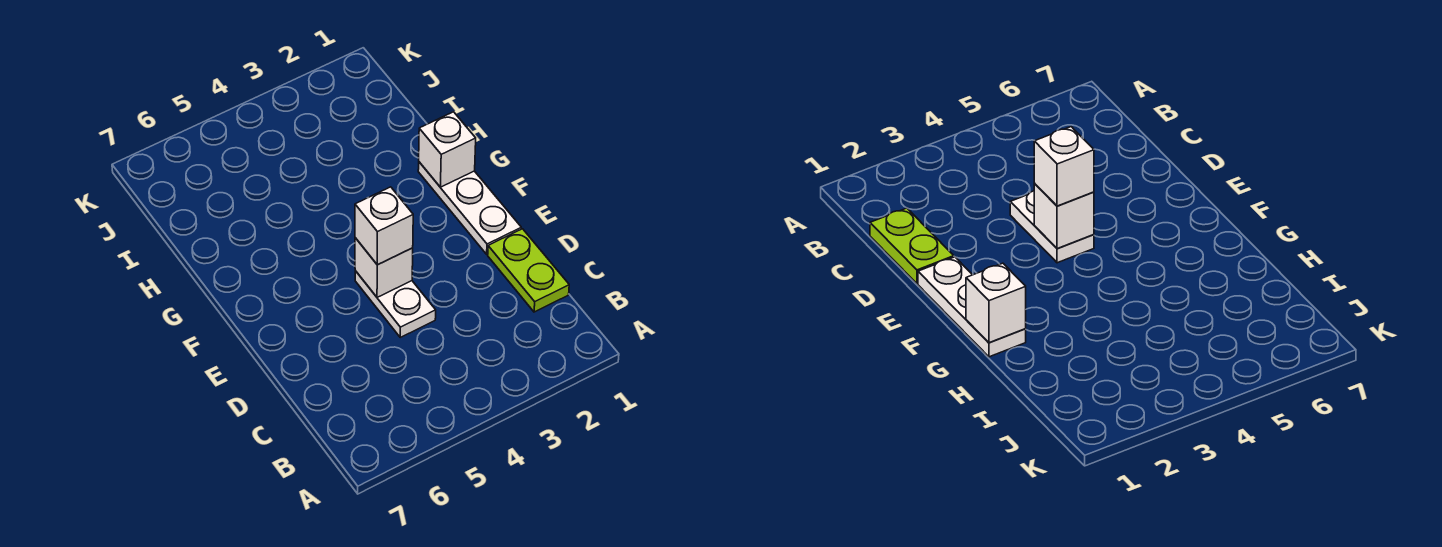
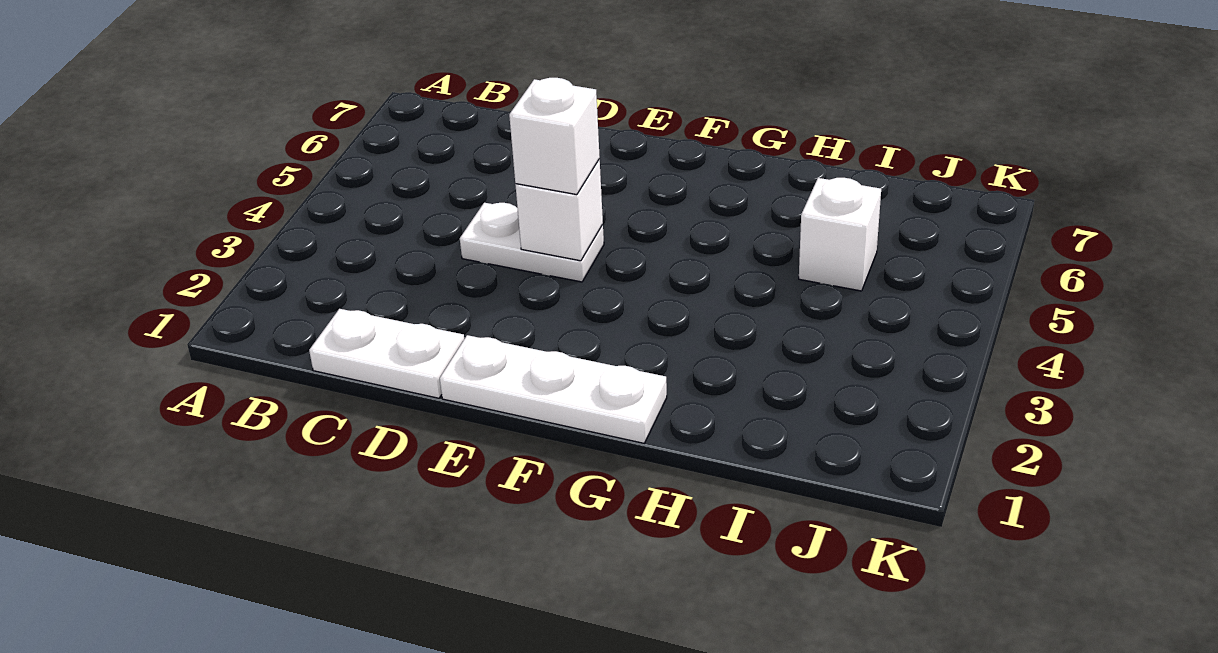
lime plate C1:D1 level 1 -> white plate C1:D1 level 1
white brick G1 level 2 -> white brick I5 level 1

